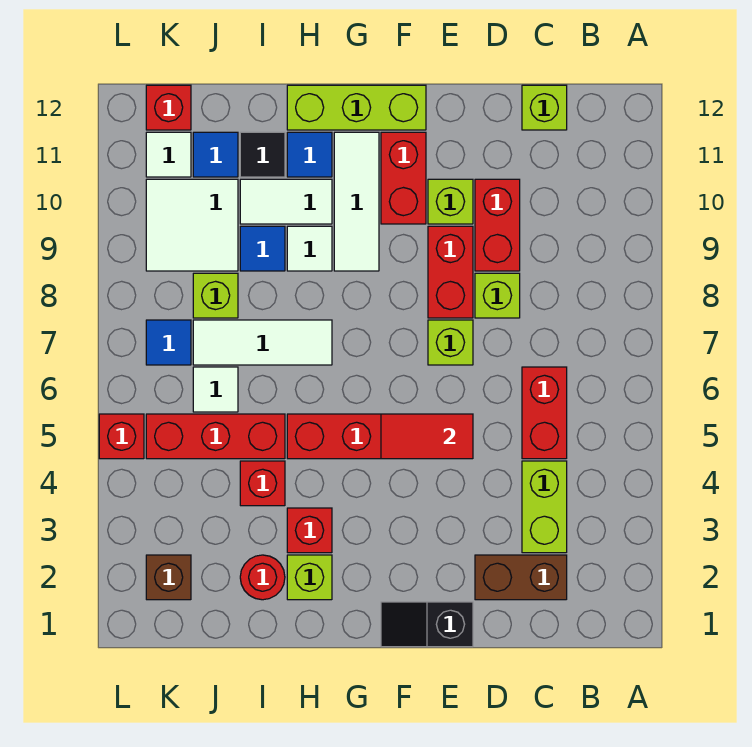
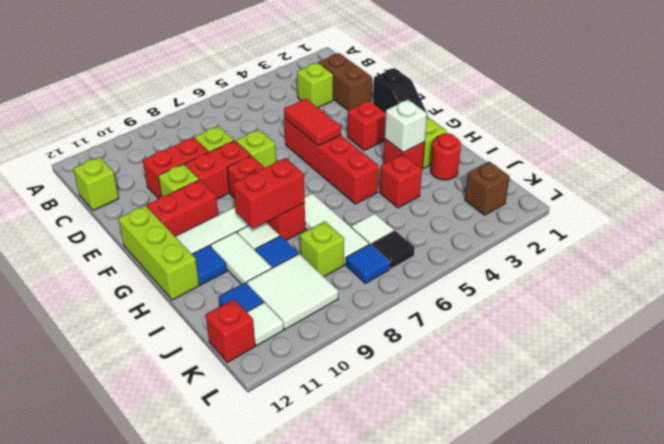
lime brick C3:C4 level 1 -> lime brick C3 level 1
red brick C5:C6 level 1 -> red brick H8:H9 level 2
none -> white brick H3 level 2
red brick I5:K5 level 1 -> red brick F8:H8 level 1
black tile I11 level 1 -> black tile K6 level 1
red brick L5 level 1 -> red brick F3 level 1

